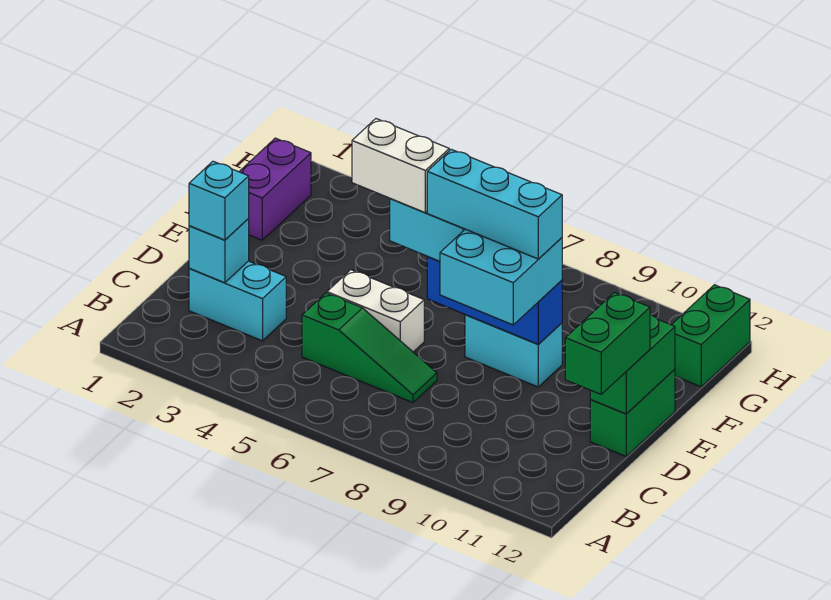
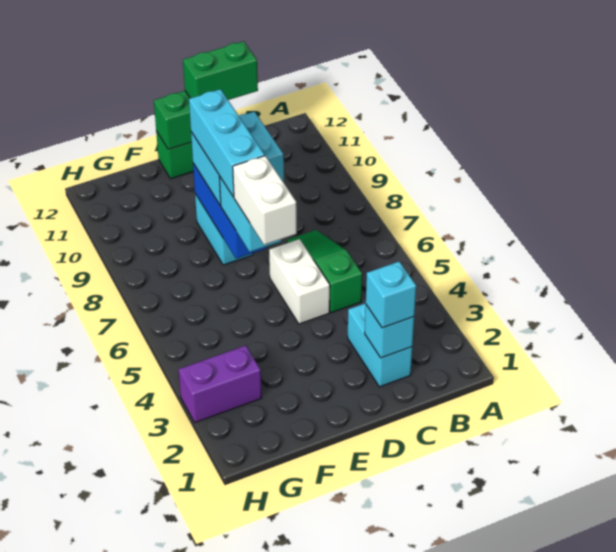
purple brick F1:G1 level 1 -> purple brick G3:H3 level 1
green brick G12:H12 level 1 -> none

